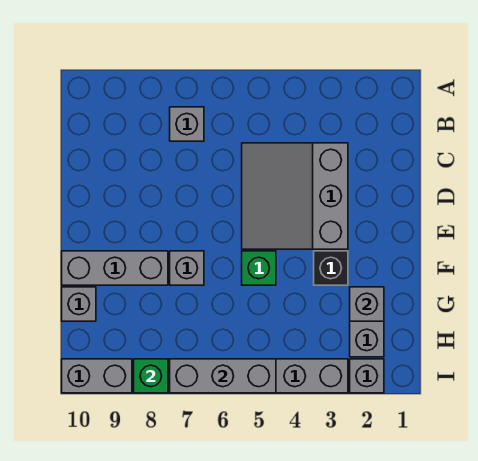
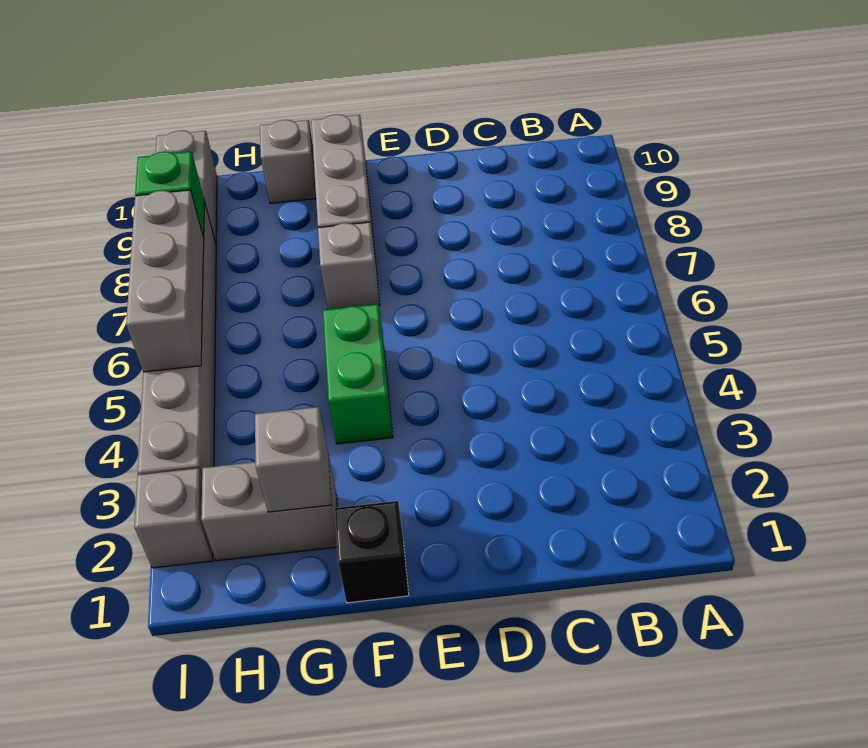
grey brick B7 level 1 -> none
grey slope C3:E5 level 1 top 3 -> none
black brick F3 level 1 -> black brick F1 level 1
green brick F5 level 1 -> green brick F4:F5 level 1

